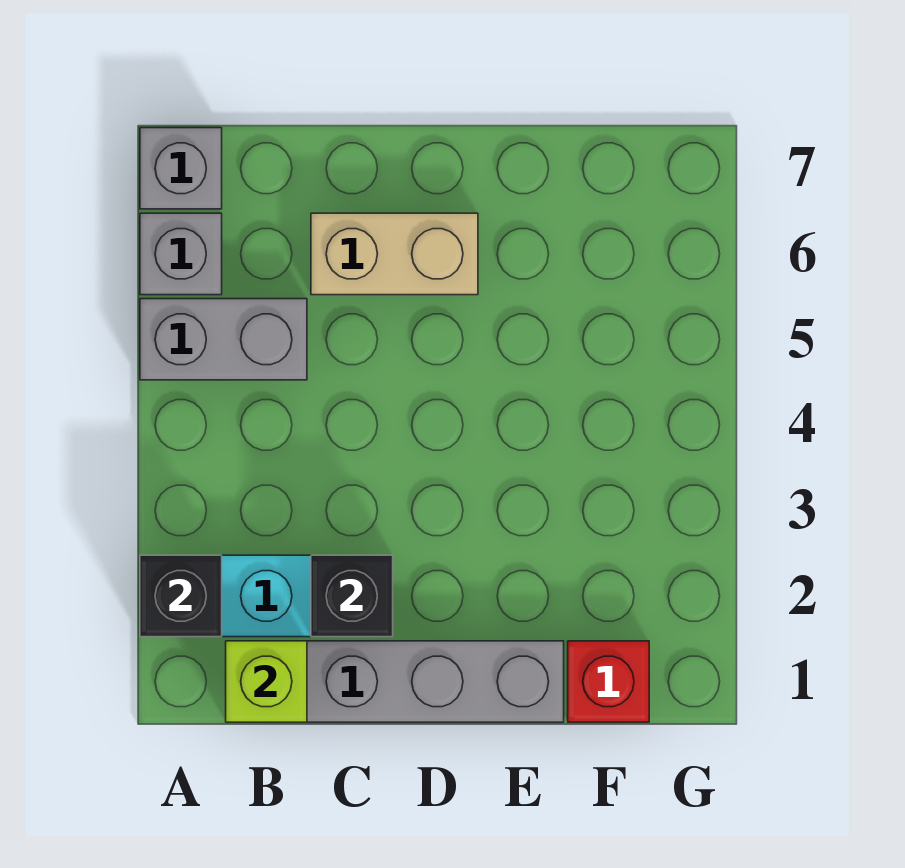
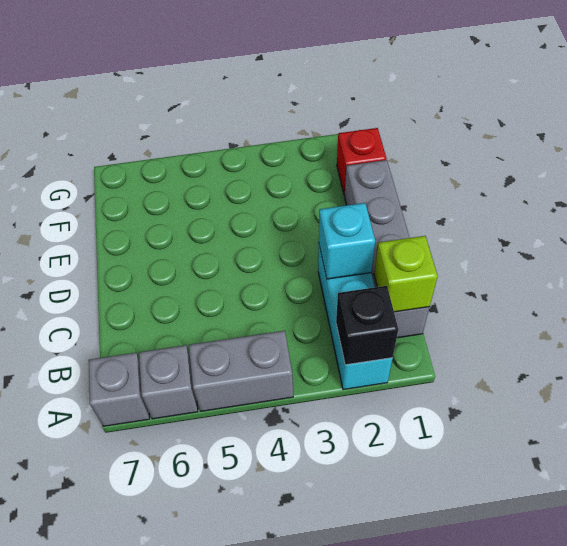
grey brick A5:B5 level 1 -> grey brick A4:A5 level 1
black brick C2 level 2 -> cyan brick C2 level 2
tan brick C6:D6 level 1 -> none

